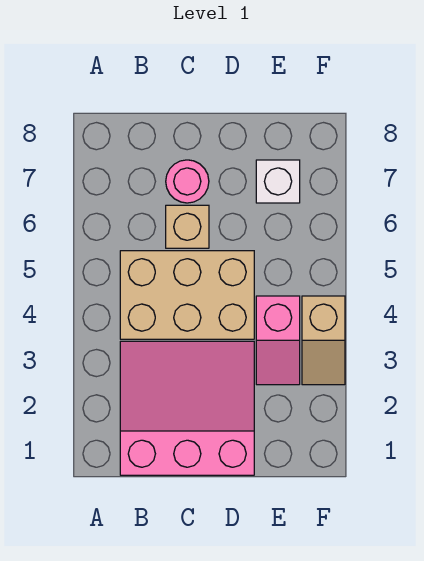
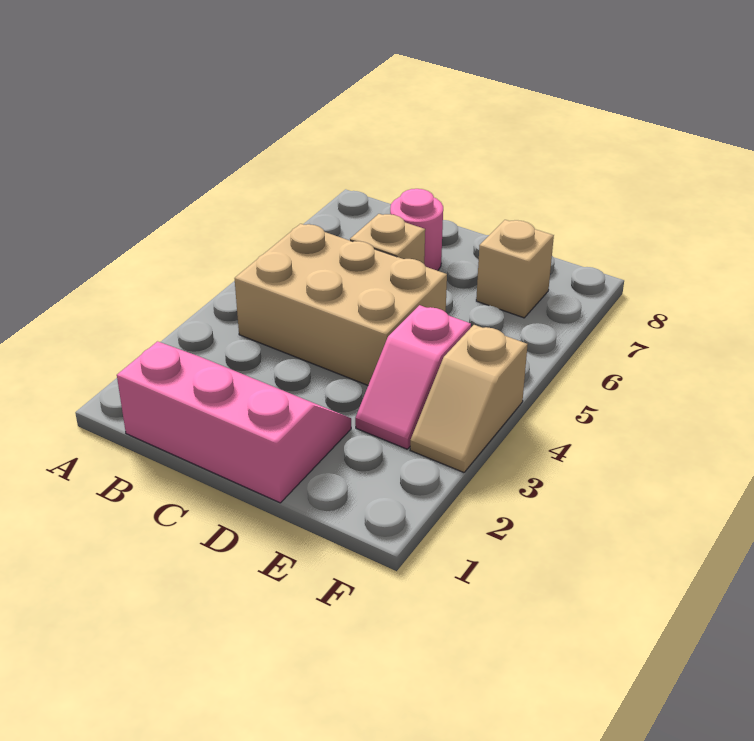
pink slope B1:D3 level 1 top 1 -> pink slope B1:D2 level 1 top 1
white brick E7 level 1 -> tan brick E7 level 1

